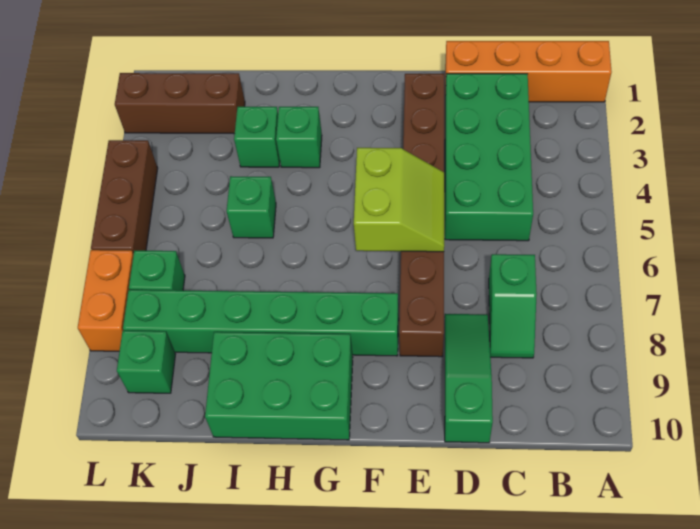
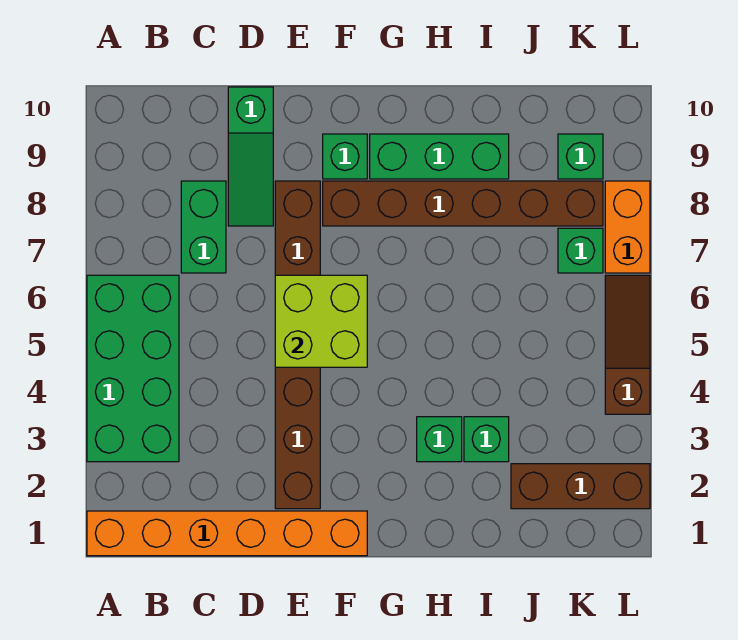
orange brick A1:D1 level 1 -> orange brick A1:F1 level 1
green brick C2:D5 level 1 -> green brick A3:B6 level 1
green slope C7:C8 level 1 top 7 -> green brick C7:C8 level 1
lime slope E5:F6 level 2 top F -> lime brick E5:F6 level 2
green brick F8:K8 level 1 -> brown brick F8:K8 level 1
green brick G9:I10 level 1 -> green brick G9:I9 level 1
green brick I5 level 1 -> green brick F9 level 1
brown brick L4:L6 level 1 -> brown slope L4:L6 level 1 top 4

